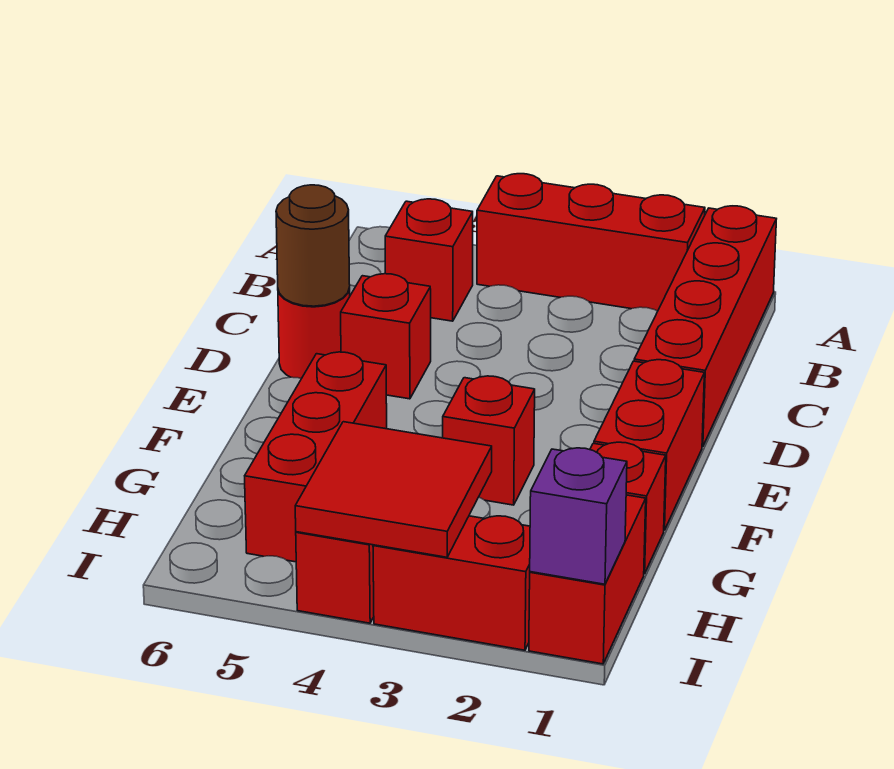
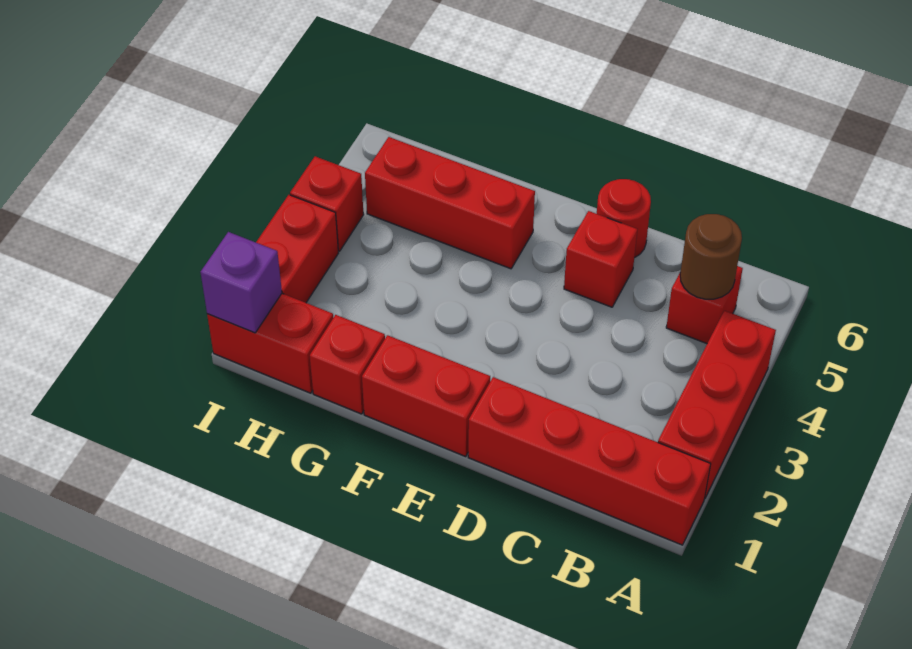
brown round brick D6 level 2 -> brown round brick B5 level 2
red brick F3 level 1 -> none
red tile H3:I4 level 2 -> none

